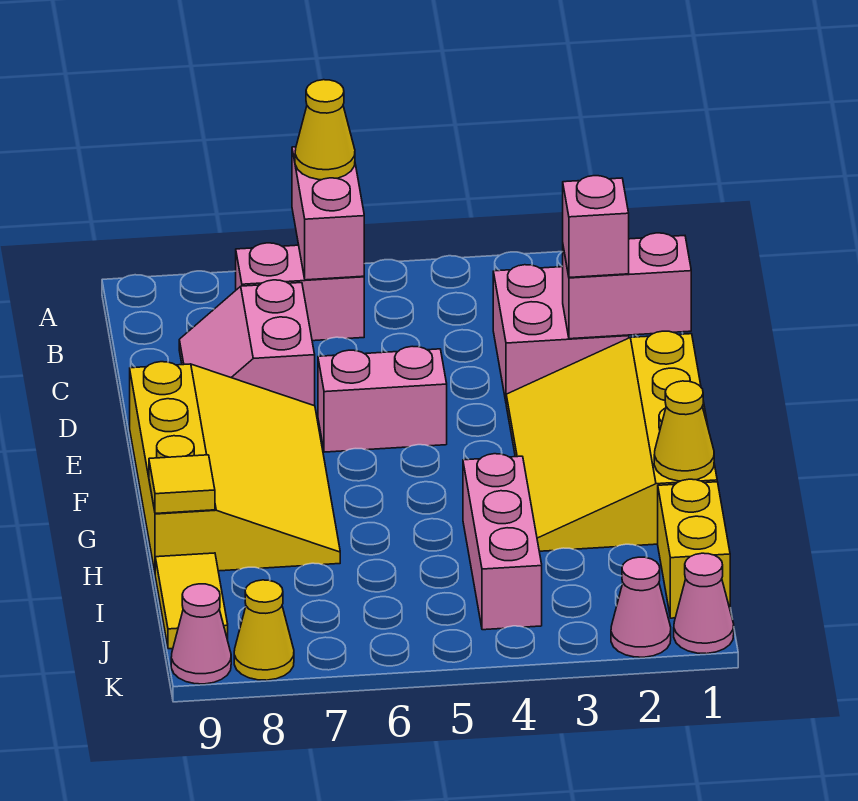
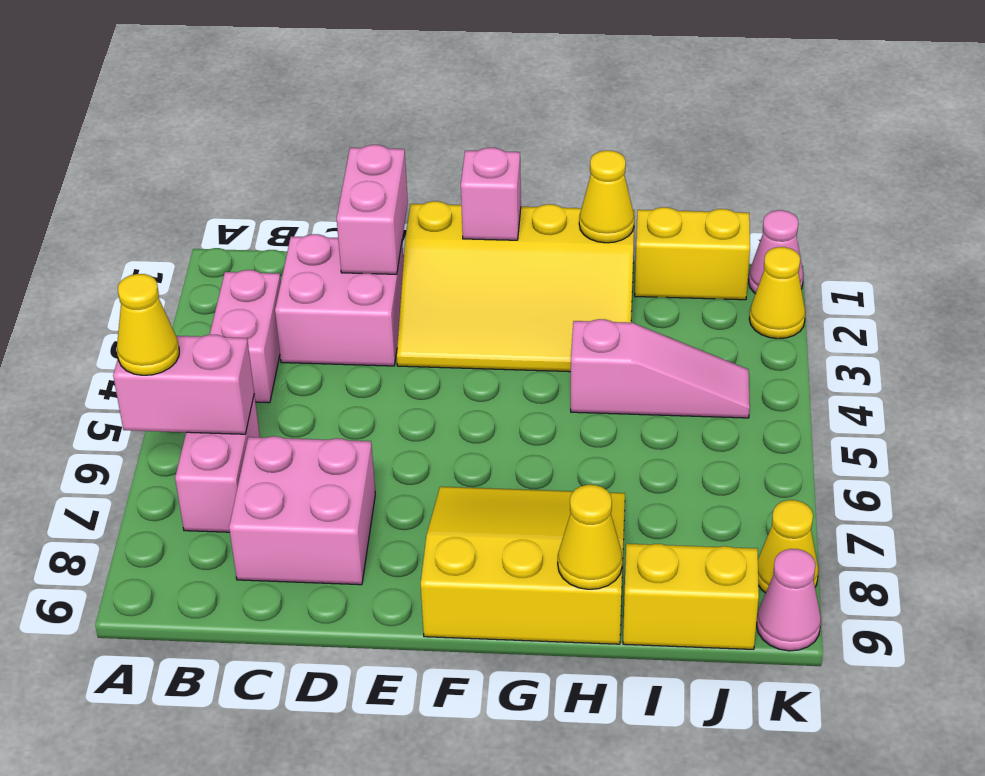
pink slope C7:D8 level 1 top 7 -> pink brick C7:D8 level 1
pink brick D2 level 3 -> pink brick F1 level 2
pink brick E5:E6 level 1 -> pink brick B3:B4 level 1
yellow slope E7:H9 level 1 top 9 -> yellow slope F7:H9 level 1 top 9
pink brick H4:J4 level 1 -> pink slope H4:J4 level 1 top H
yellow tile H9 level 2 -> yellow cone H9 level 2
yellow tile I9:J9 level 1 -> yellow brick I9:J9 level 1
pink cone K2 level 1 -> yellow cone K2 level 1

